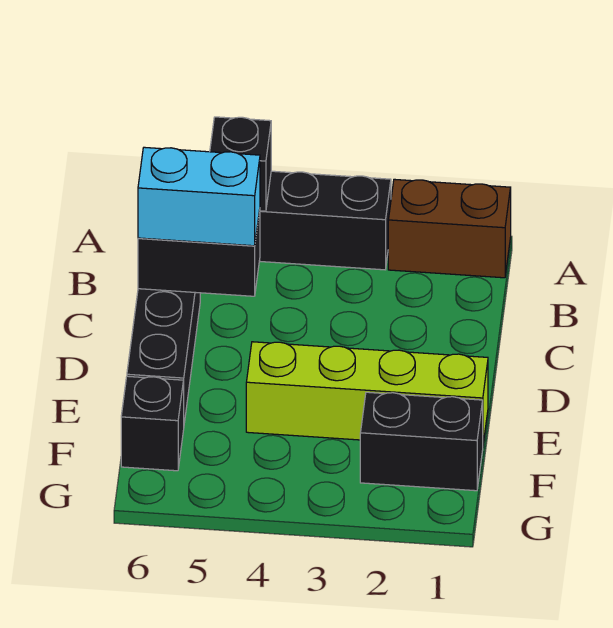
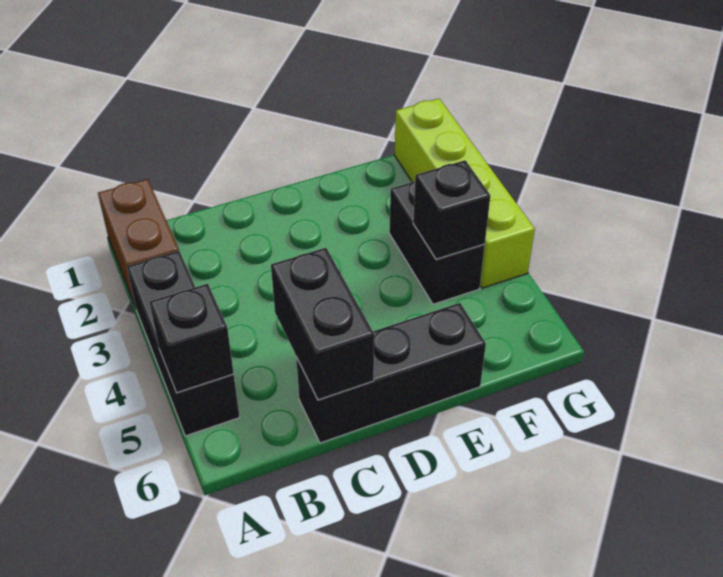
cyan brick C5:C6 level 3 -> none
lime brick E1:E4 level 1 -> lime brick G1:G4 level 1
black brick F1:F2 level 1 -> black brick F3:F4 level 1
black brick F6 level 1 -> black brick F4 level 2

